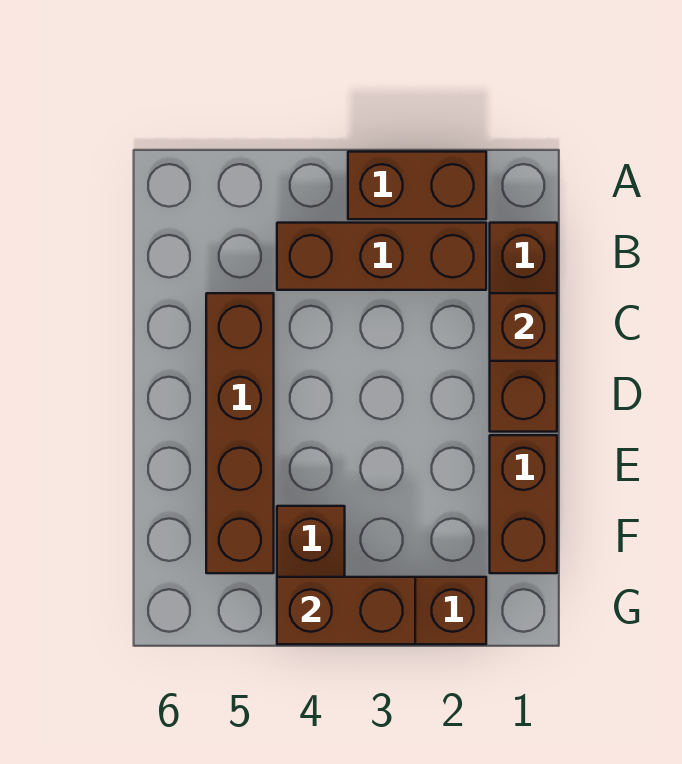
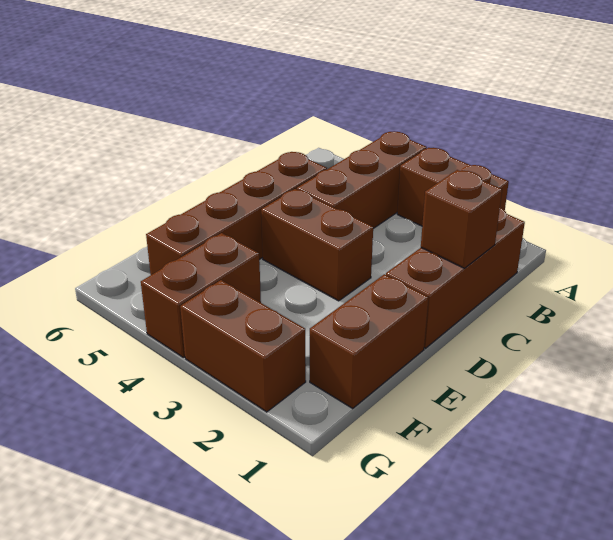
brown brick B2:B4 level 1 -> brown brick A4:C4 level 1
brown brick G3:G4 level 2 -> brown brick D3:D4 level 1

